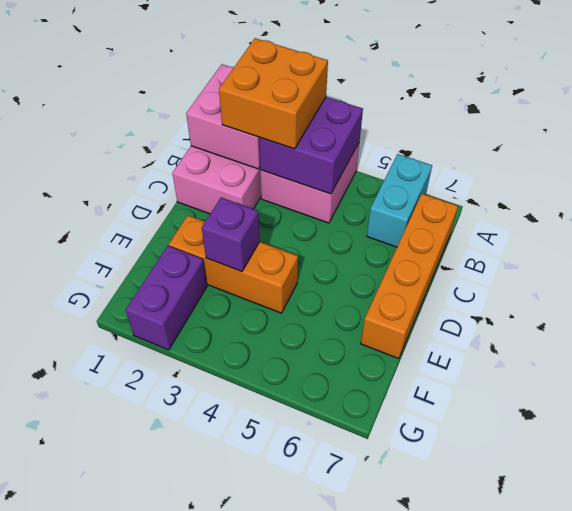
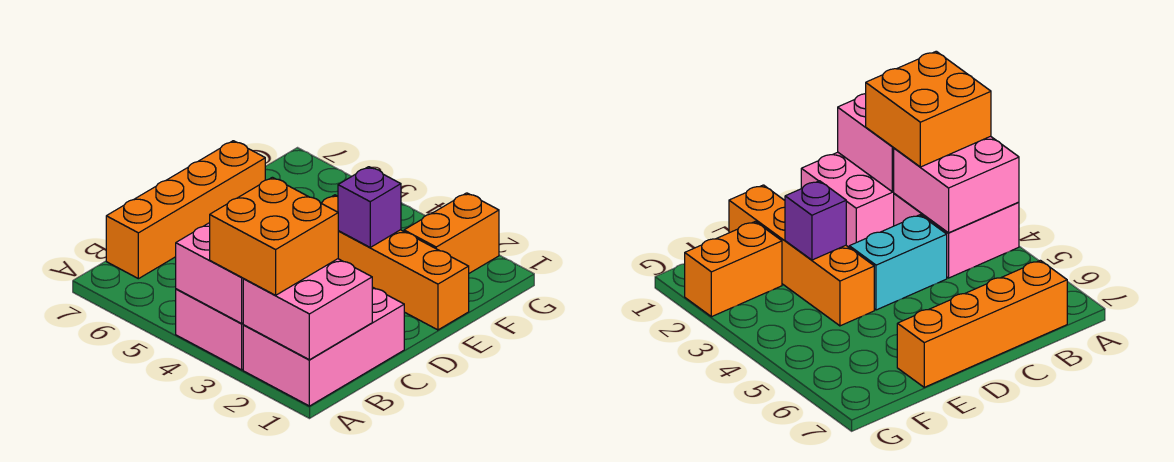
purple brick A3:B4 level 2 -> pink brick A3:B4 level 2
cyan brick A6:B6 level 1 -> cyan brick C4:D4 level 1
orange brick E2:E4 level 1 -> orange brick E1:E4 level 1
purple brick F2:G2 level 1 -> orange brick F2:G2 level 1

